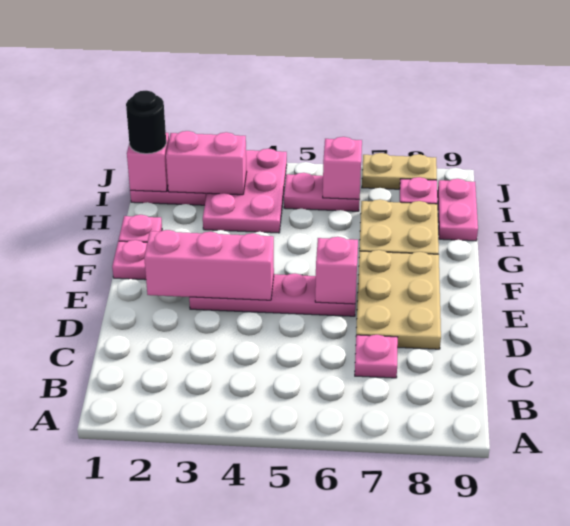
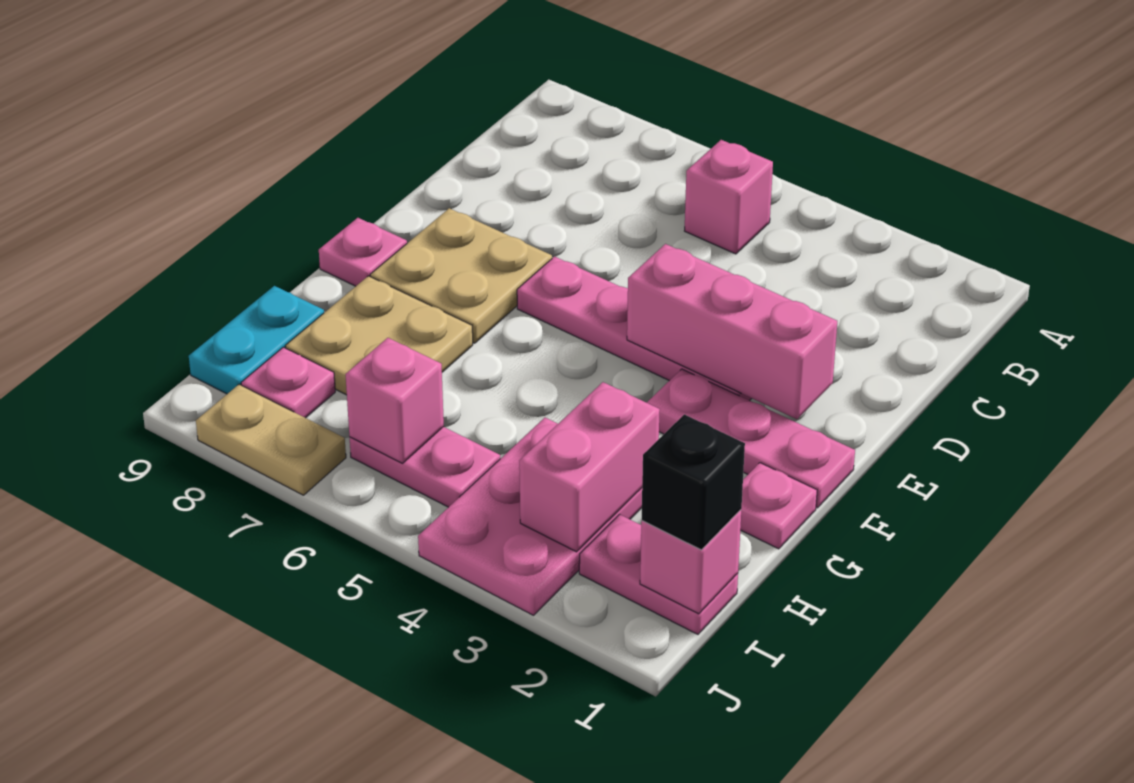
pink plate C7 level 1 -> pink plate F9 level 1
tan plate D7:F8 level 1 -> tan plate E7:F8 level 1
pink brick E6 level 2 -> pink brick B5 level 1
pink plate H9:I9 level 1 -> cyan plate H9:I9 level 1
black round brick I1 level 3 -> black brick I1 level 3
pink brick I2:I3 level 2 -> pink brick H3:I3 level 2

